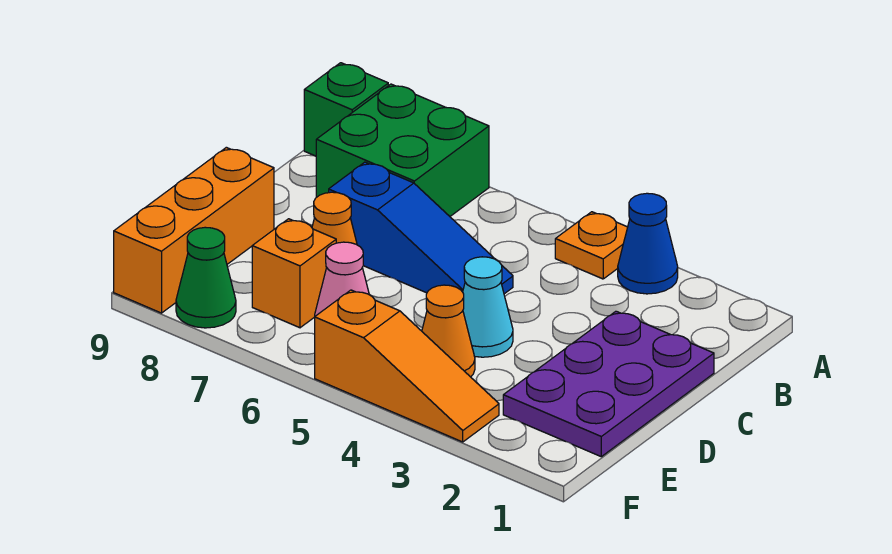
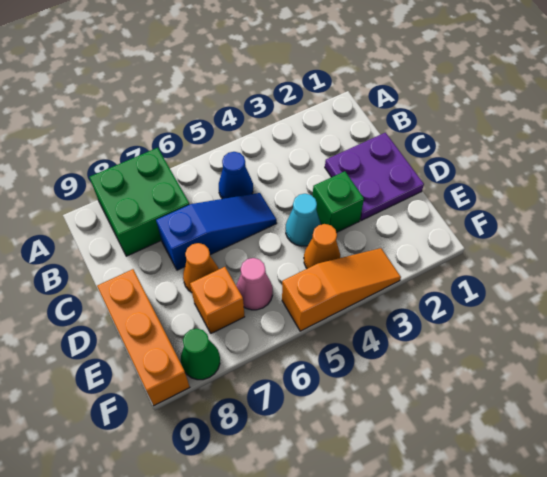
blue cone A3 level 1 -> blue cone B5 level 1
orange plate A4 level 1 -> none
green brick A9 level 1 -> green brick D3 level 1
purple plate C1:E2 level 1 -> purple plate C1:D2 level 1

